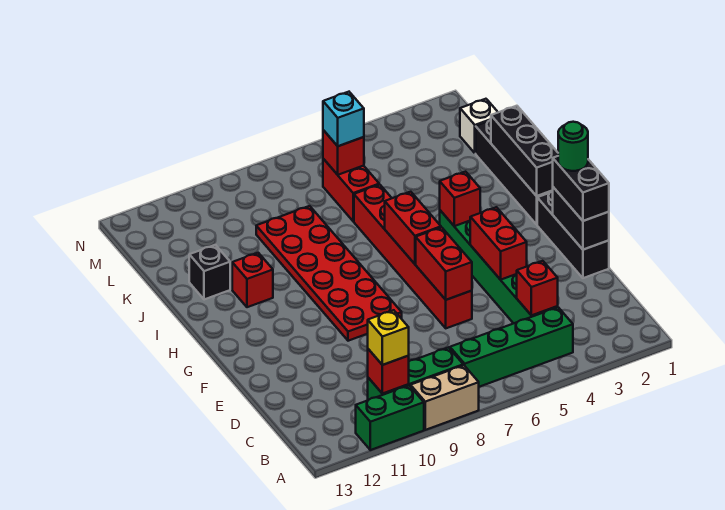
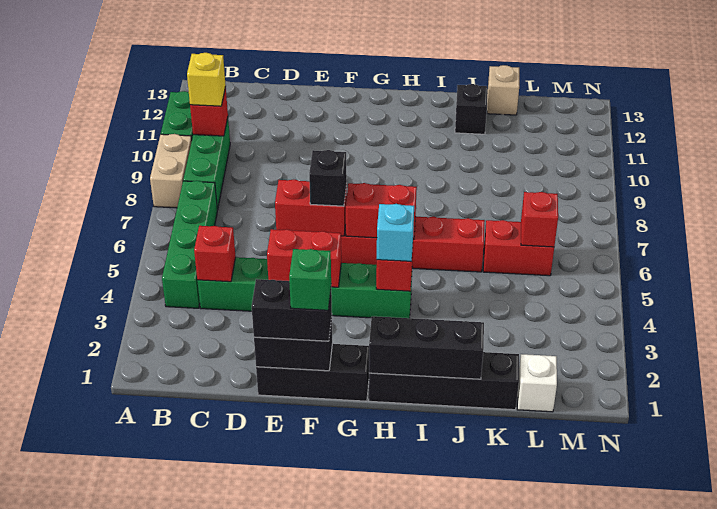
green round brick F1 level 4 -> green brick F1 level 4
none -> black brick F6 level 3
red plate F8:K9 level 1 -> none
red brick I11 level 1 -> none
none -> tan brick K13 level 1
cyan brick L6 level 3 -> cyan brick H4 level 3

